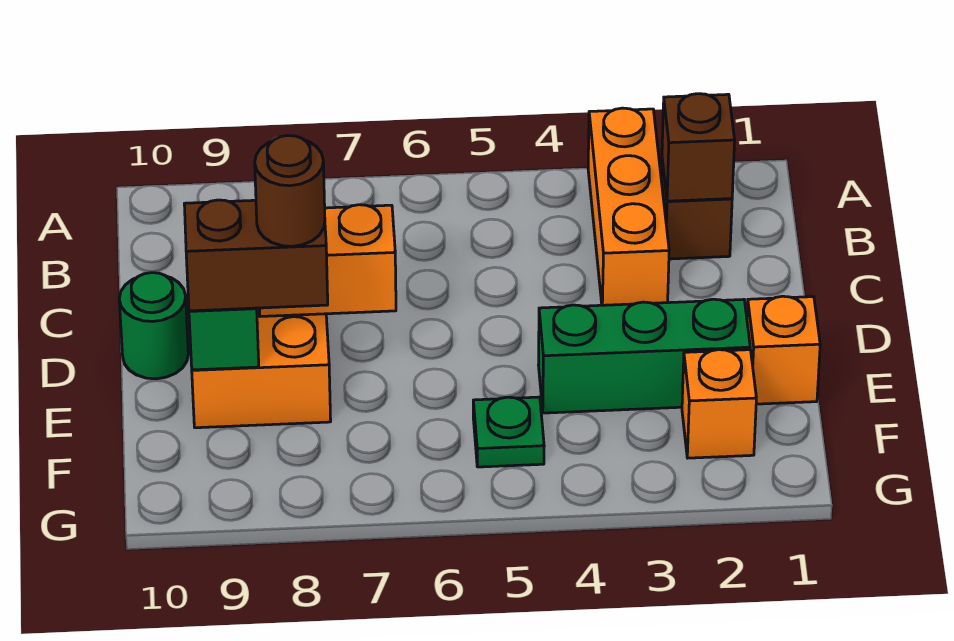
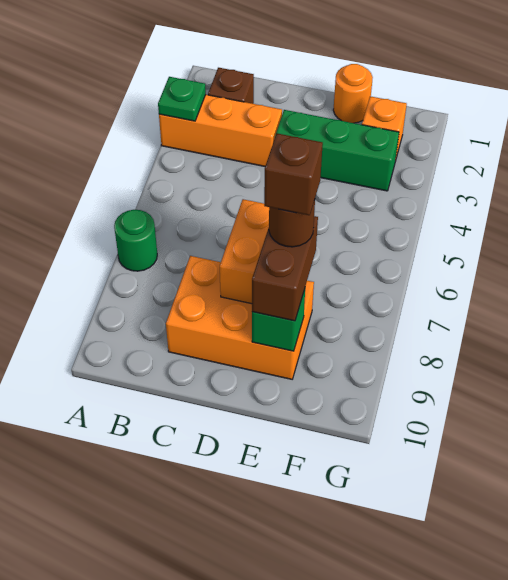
brown brick B2 level 2 -> brown brick E8 level 5
green round brick D10 level 1 -> green round brick A7 level 1
orange brick E1 level 1 -> orange round brick E1 level 1
green brick E2:E4 level 1 -> green brick D3:F3 level 1
green plate F5 level 1 -> green plate A3 level 2

